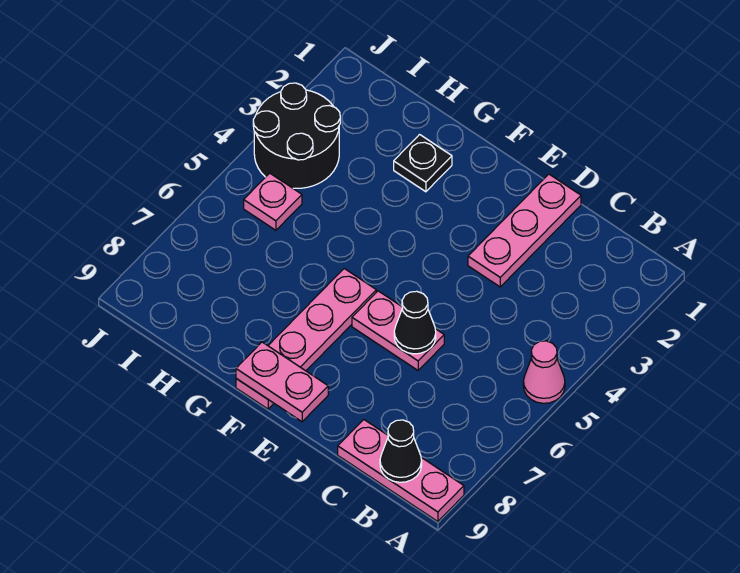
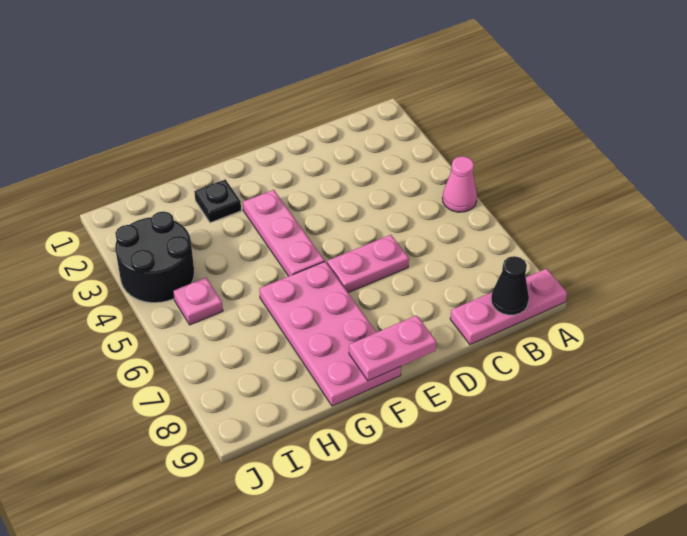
pink plate D1:D3 level 1 -> pink plate F3:F5 level 1
black cone D6 level 2 -> none
pink plate F6:F9 level 1 -> pink plate F6:G9 level 1

